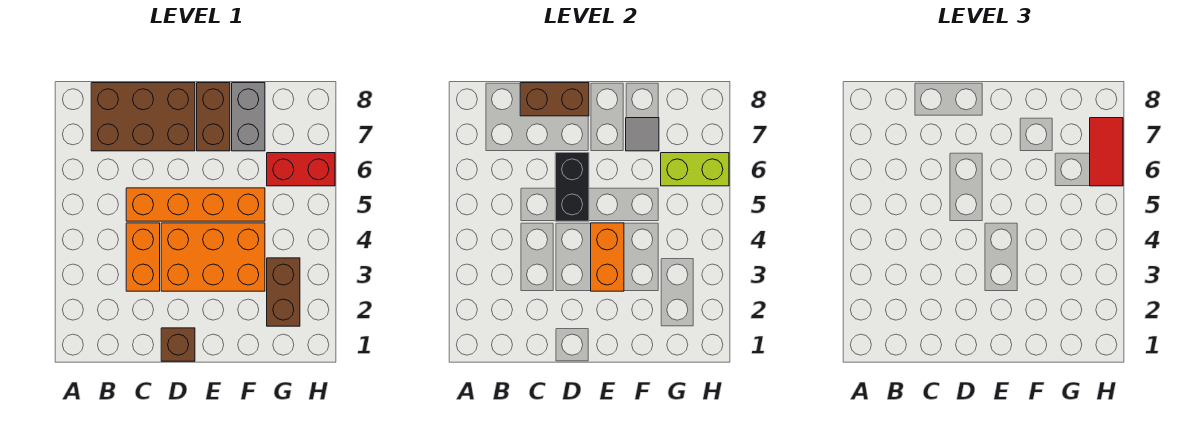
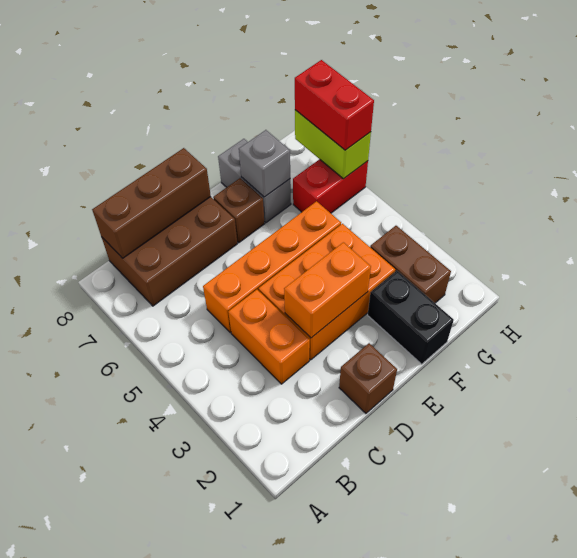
brown brick C8:D8 level 2 -> brown brick B8:D8 level 2
black brick D5:D6 level 2 -> black brick F1:F2 level 1
orange brick E3:E4 level 2 -> orange brick D3:E3 level 2
brown brick E7:E8 level 1 -> brown brick E7 level 1
grey tile F7 level 2 -> grey brick F7 level 2
lime brick G6:H6 level 2 -> lime brick H6:H7 level 2
red tile H6:H7 level 3 -> red brick H6:H7 level 3

